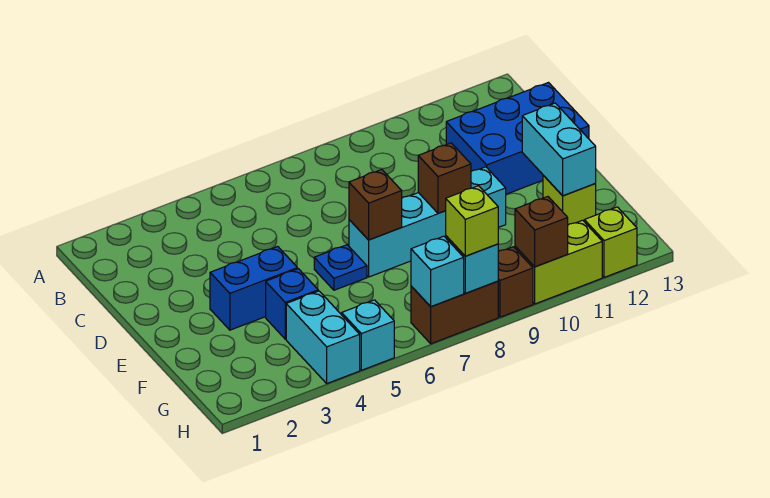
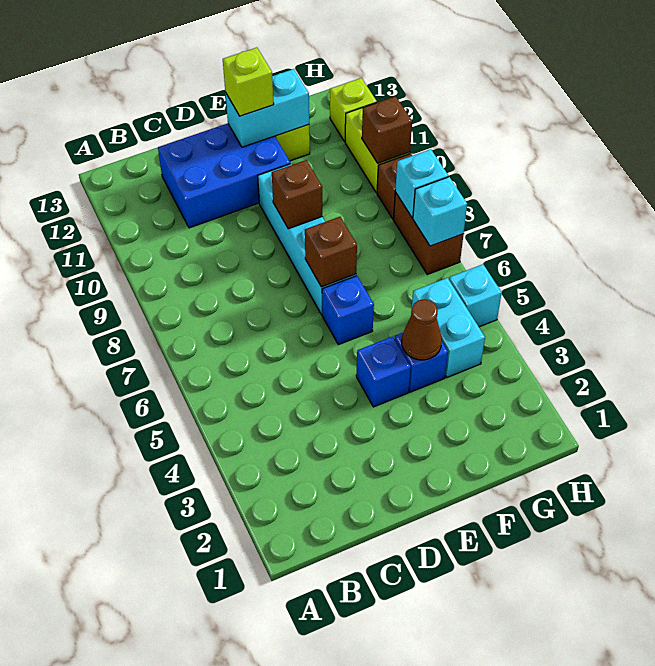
blue brick C11:D13 level 1 -> blue brick C11:E12 level 1
blue brick E3:E4 level 1 -> blue brick E4 level 1
blue plate E6 level 1 -> blue brick E6 level 1
none -> brown cone F4 level 2
cyan brick G4:H4 level 1 -> cyan brick G4:G5 level 1
lime brick H8 level 3 -> lime brick E12 level 3

